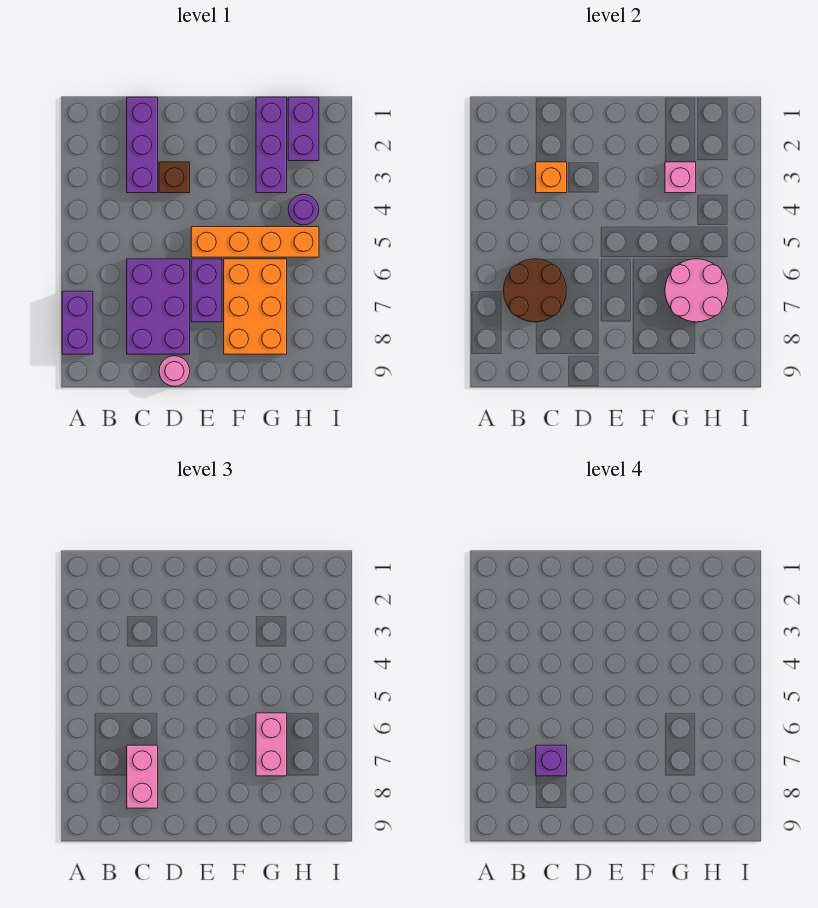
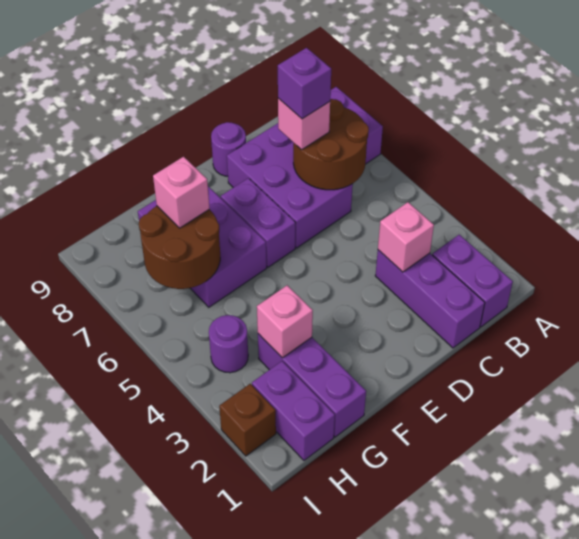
none -> purple brick B1:B2 level 1
orange brick C3 level 2 -> pink brick C3 level 2
pink brick C7:C8 level 3 -> pink brick C7 level 3
brown brick D3 level 1 -> brown brick I2 level 1
pink round brick D9 level 1 -> purple round brick D9 level 1
orange brick E5:H5 level 1 -> none
orange brick F6:G8 level 1 -> purple brick F6:G8 level 1
pink round brick G6:H7 level 2 -> brown round brick G6:H7 level 2
pink brick G6:G7 level 3 -> pink brick G7 level 3

